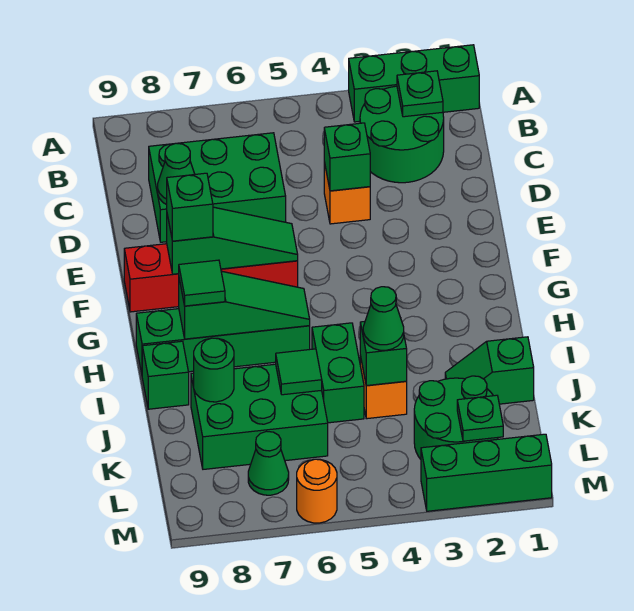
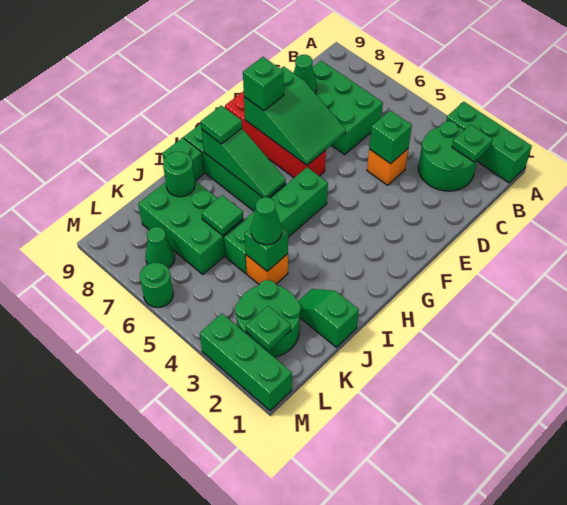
green slope F6:F8 level 2 top 8 -> green slope E6:F8 level 2 top 8
green brick I5:J5 level 1 -> green brick G5:J5 level 1
orange round brick M6 level 1 -> green round brick M6 level 1

